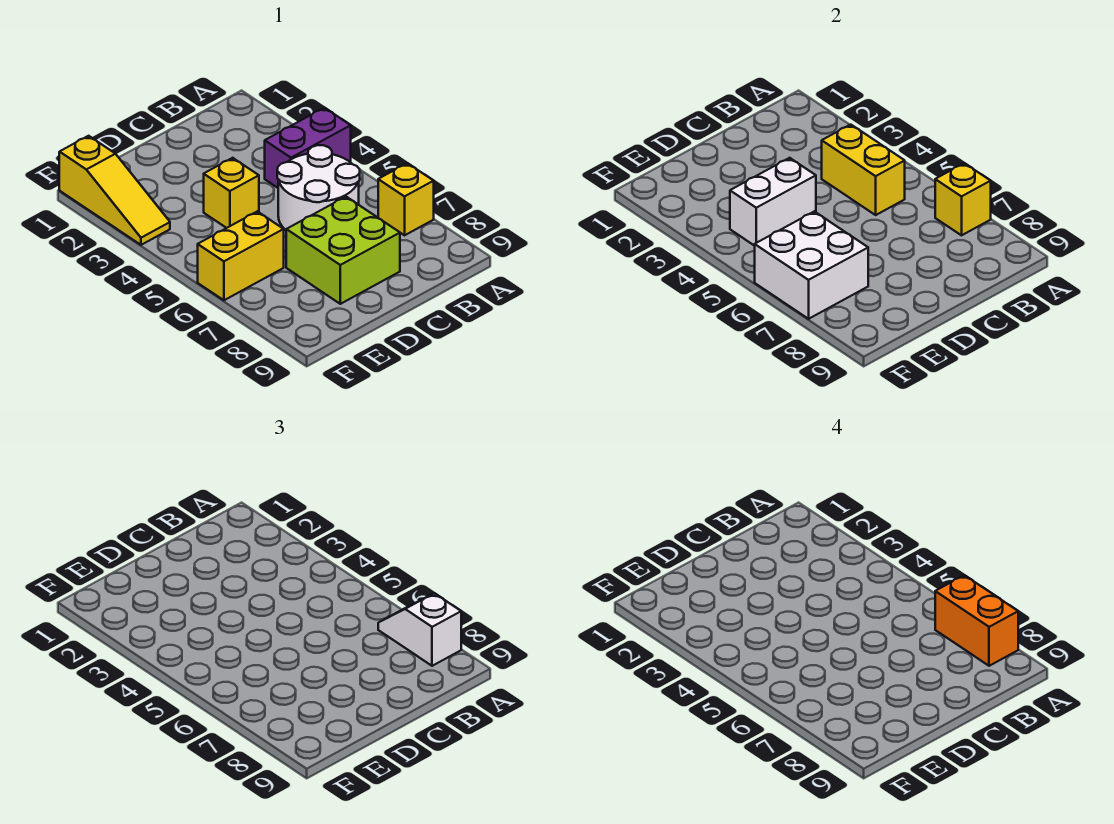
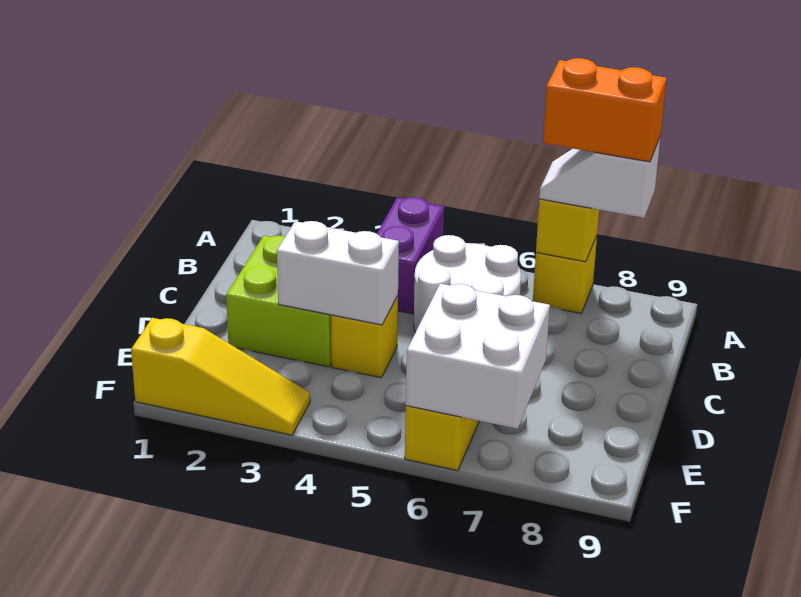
yellow brick B4:B5 level 2 -> none
lime brick C7:D8 level 1 -> lime brick C2:D3 level 1
white brick D4:E4 level 2 -> white brick D3:D4 level 2

